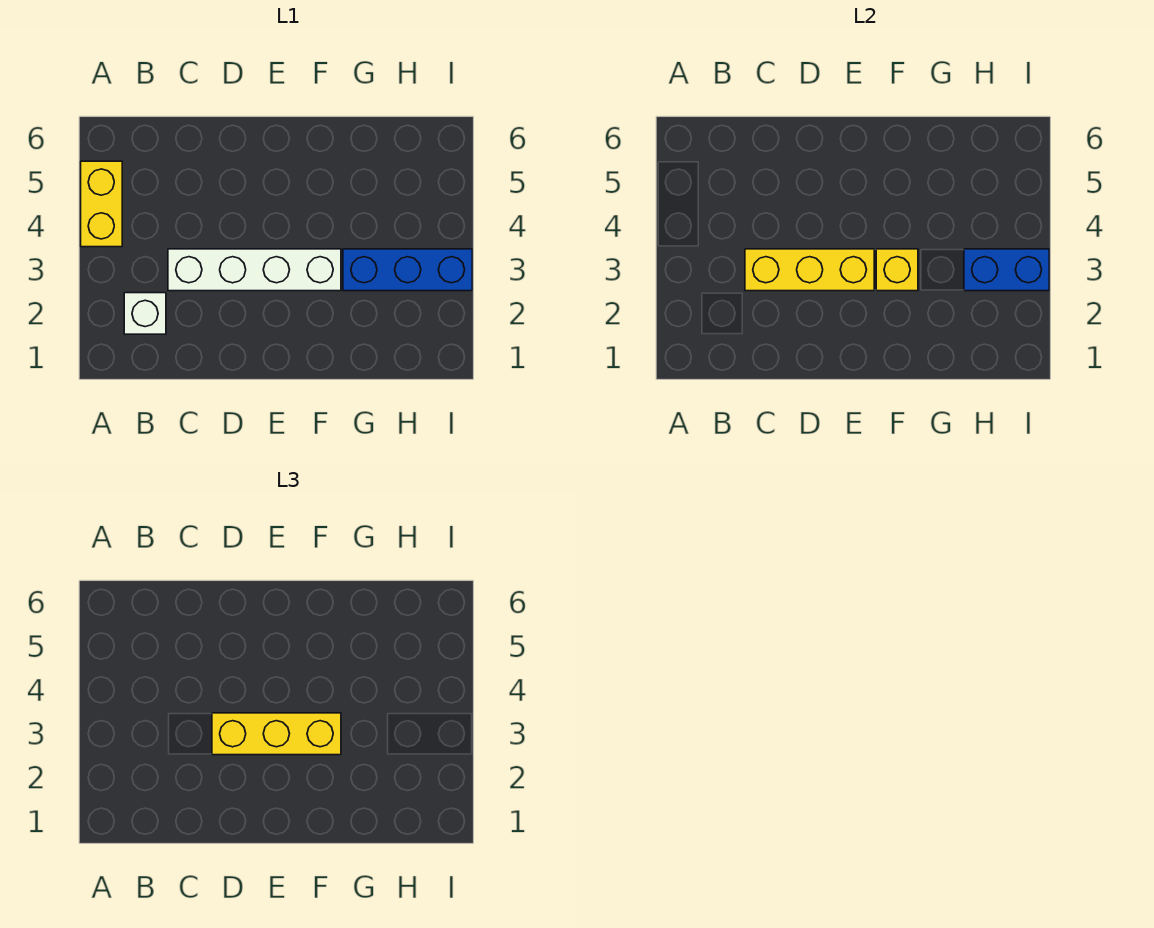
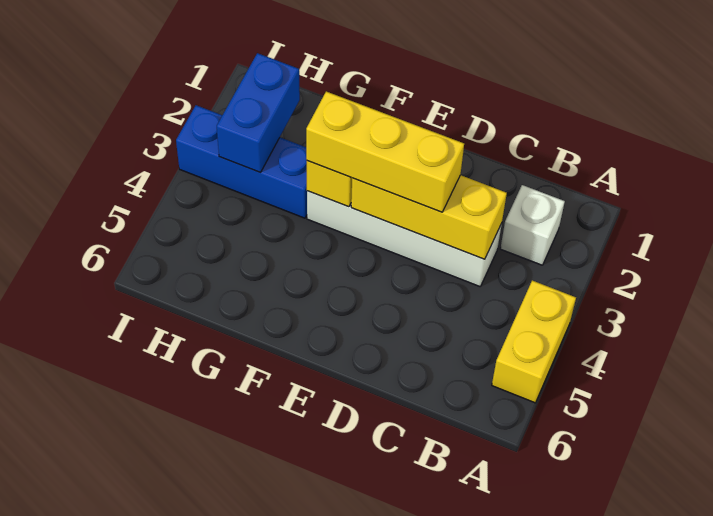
blue brick H3:I3 level 2 -> blue brick H2:H3 level 2

